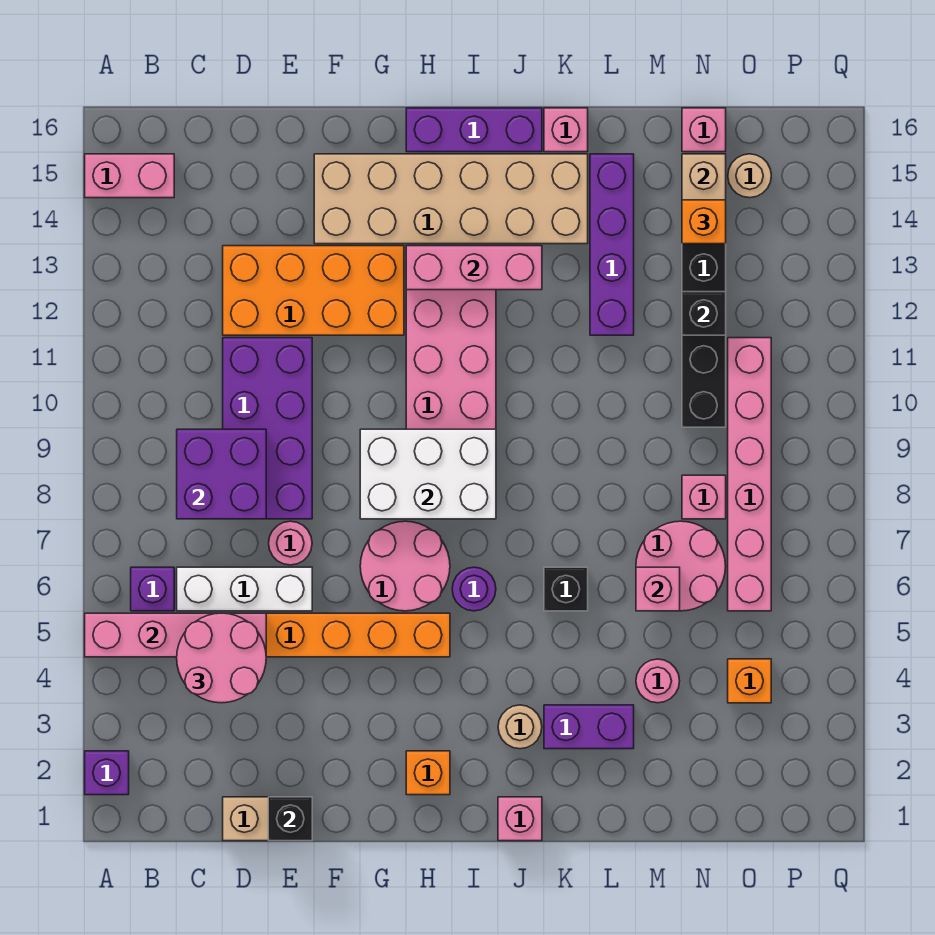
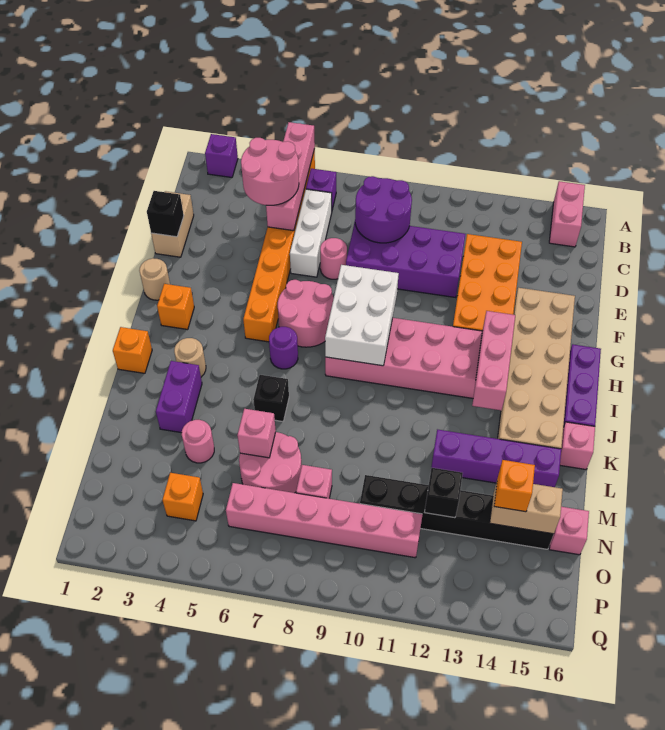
purple brick C8:D9 level 2 -> purple round brick C8:D9 level 2
pink brick J1 level 1 -> orange brick J1 level 1
tan round brick O15 level 1 -> tan round brick G1 level 1

